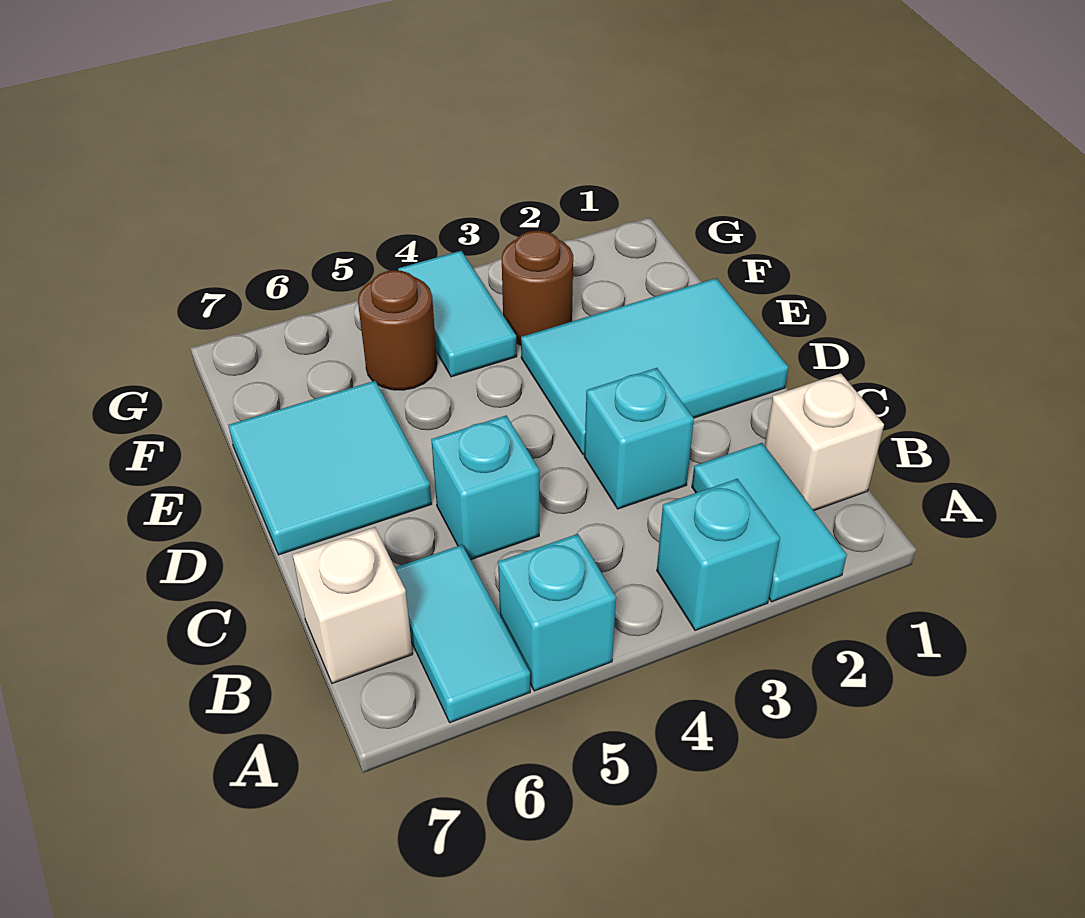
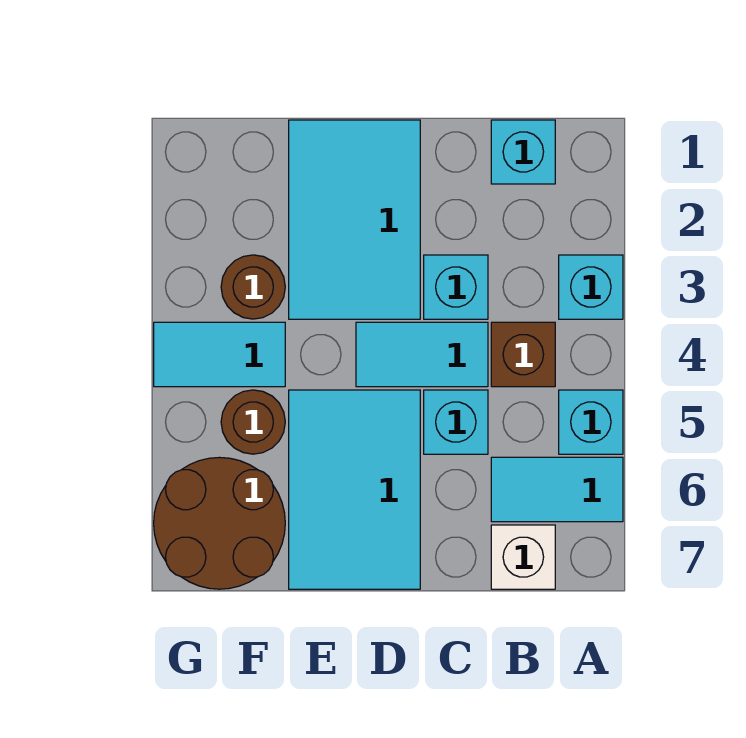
cyan tile A2:B2 level 1 -> cyan tile C4:D4 level 1
white brick B1 level 1 -> cyan brick B1 level 1
none -> brown brick B4 level 1
cyan tile D6:E7 level 1 -> cyan tile D5:E7 level 1
none -> brown round brick F6:G7 level 1

